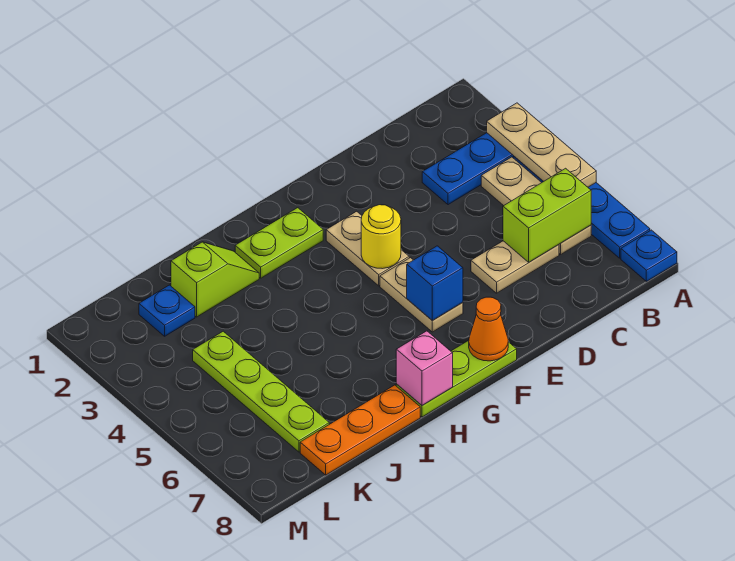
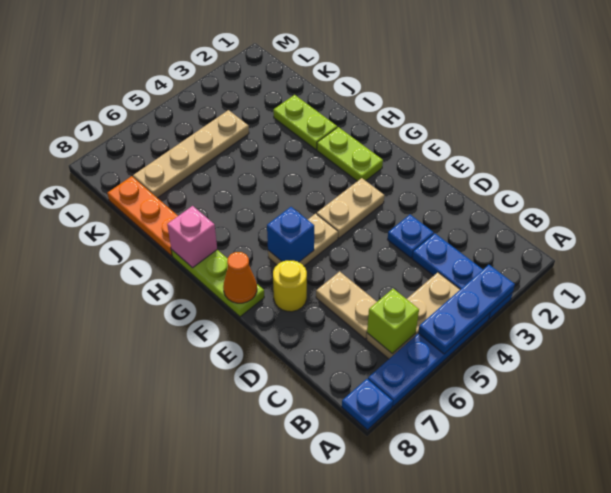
tan plate A3:A5 level 2 -> blue plate A3:A5 level 2
lime brick B6:C6 level 2 -> lime brick B6 level 2
yellow round brick F4 level 2 -> yellow round brick E7 level 1
lime slope I2:J2 level 1 top J -> lime plate I2:J2 level 1
blue plate K2 level 1 -> blue plate D3 level 1
lime plate K4:K7 level 1 -> tan plate K4:K7 level 1

